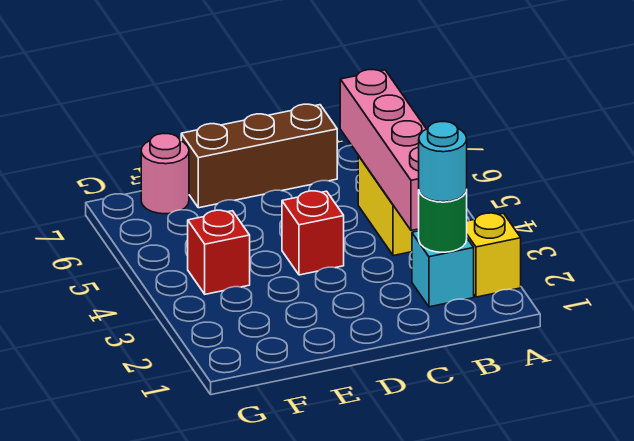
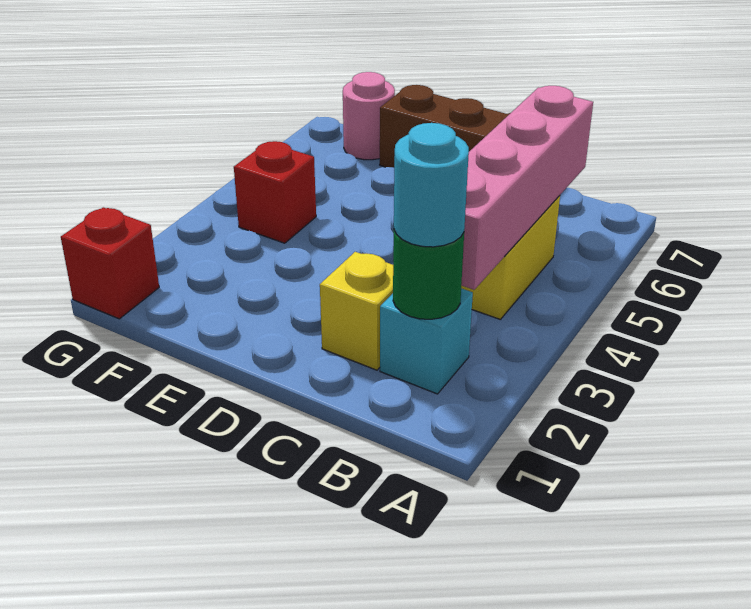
yellow brick A2 level 1 -> yellow brick C2 level 1
red brick D4 level 1 -> red brick G1 level 1

